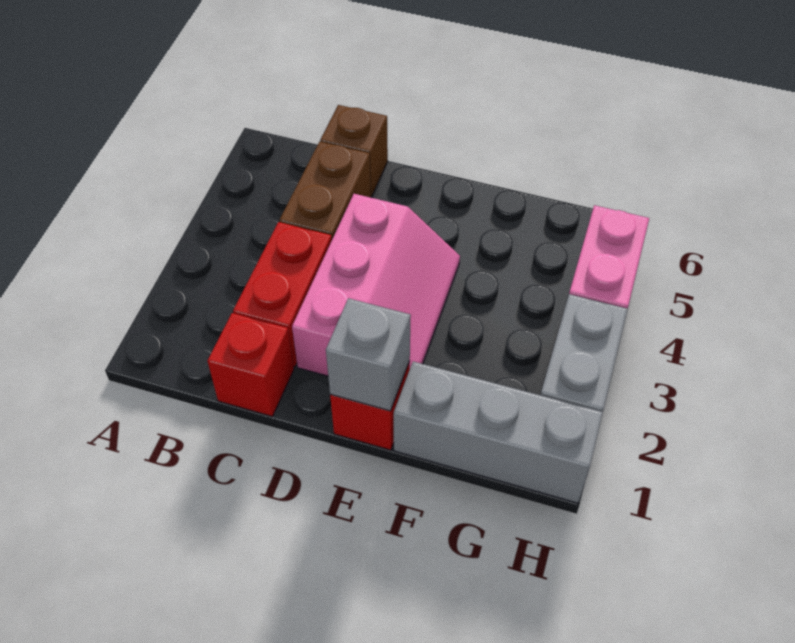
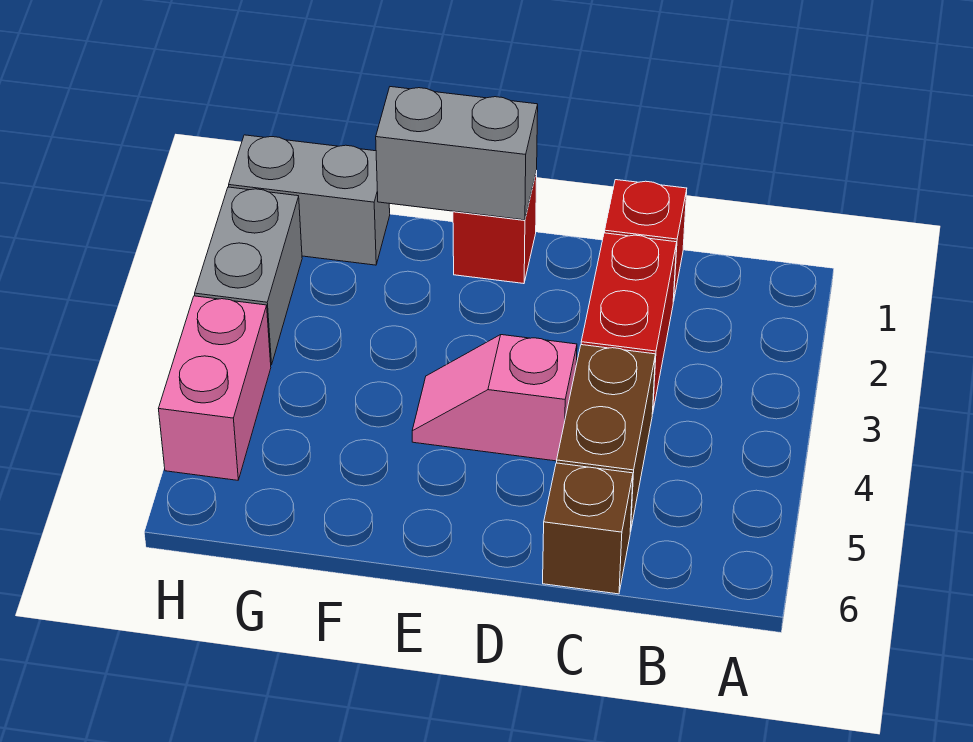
pink slope D2:E4 level 1 top D -> pink slope D4:E4 level 1 top D
grey brick E1 level 2 -> grey brick E1:F1 level 2
grey brick F1:H1 level 1 -> grey brick G1:H1 level 1

